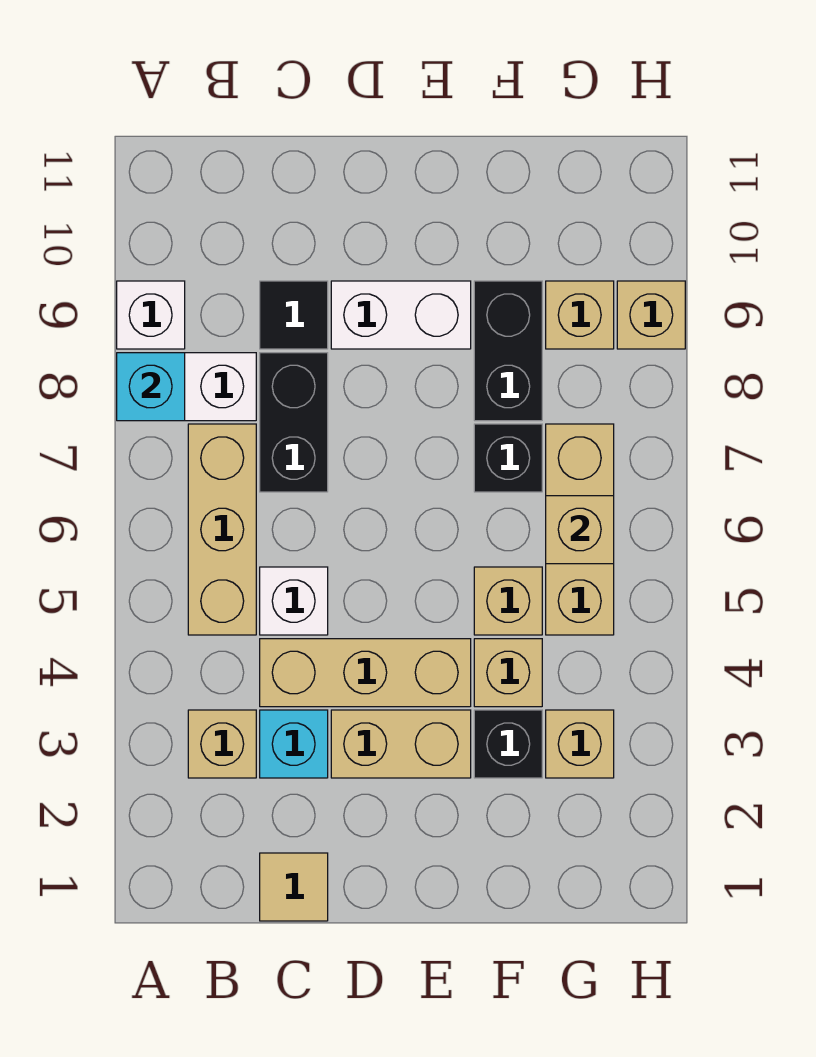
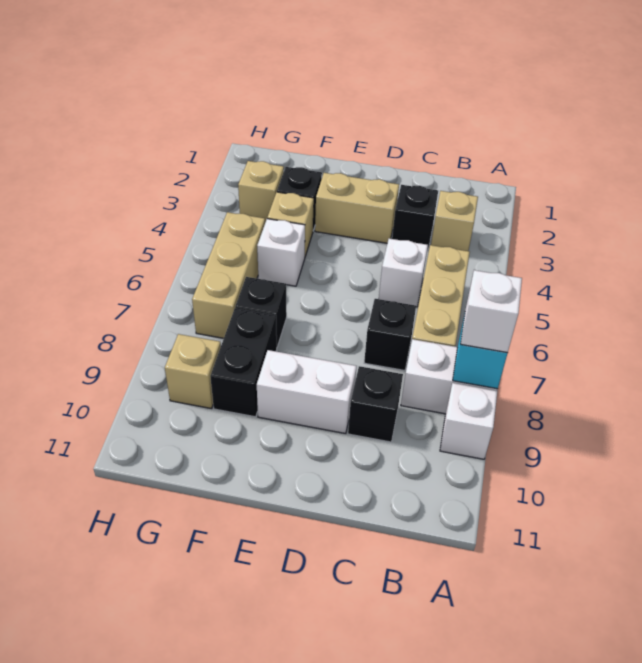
none -> white brick A8 level 3
tan tile C1 level 1 -> none
cyan brick C3 level 1 -> black brick C3 level 1
tan brick C4:E4 level 1 -> none
black brick C7:C8 level 1 -> black brick C7 level 1
black tile C9 level 1 -> black brick C9 level 1
tan brick F5 level 1 -> white brick F5 level 1
tan brick G6 level 2 -> none
tan brick H9 level 1 -> none

